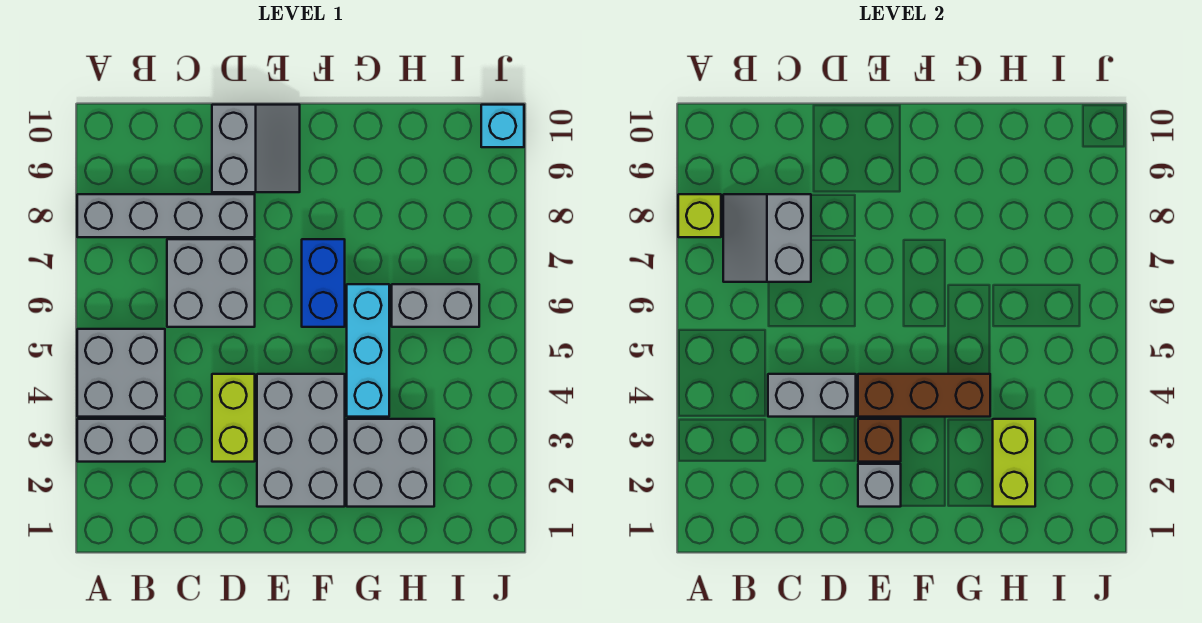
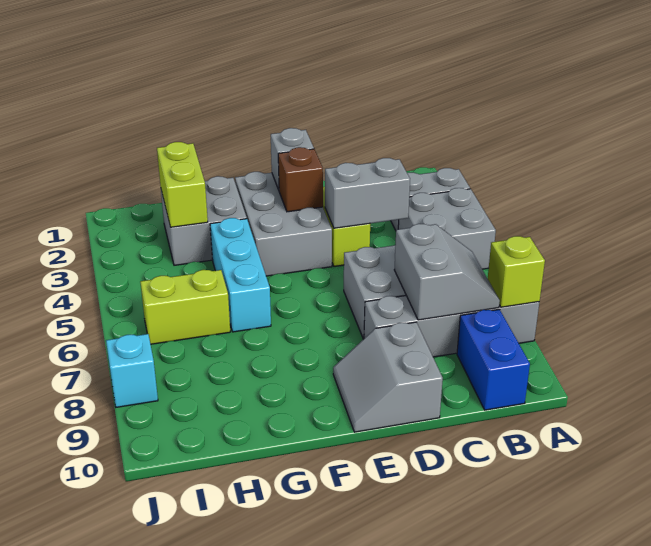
brown brick E4:G4 level 2 -> none
blue brick F6:F7 level 1 -> blue brick B9:B10 level 1
grey brick H6:I6 level 1 -> lime brick H6:I6 level 1
cyan brick J10 level 1 -> cyan brick J8 level 1

